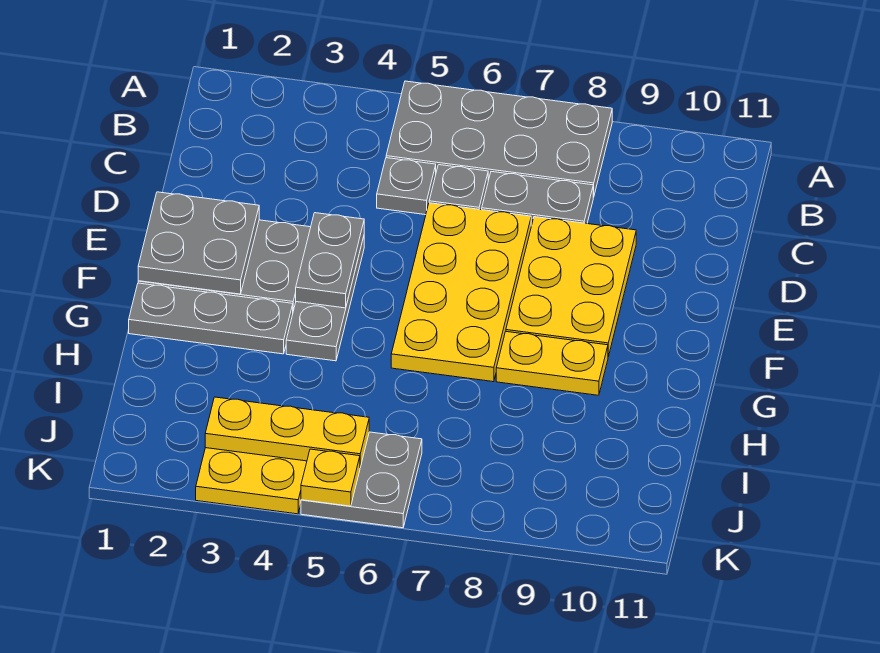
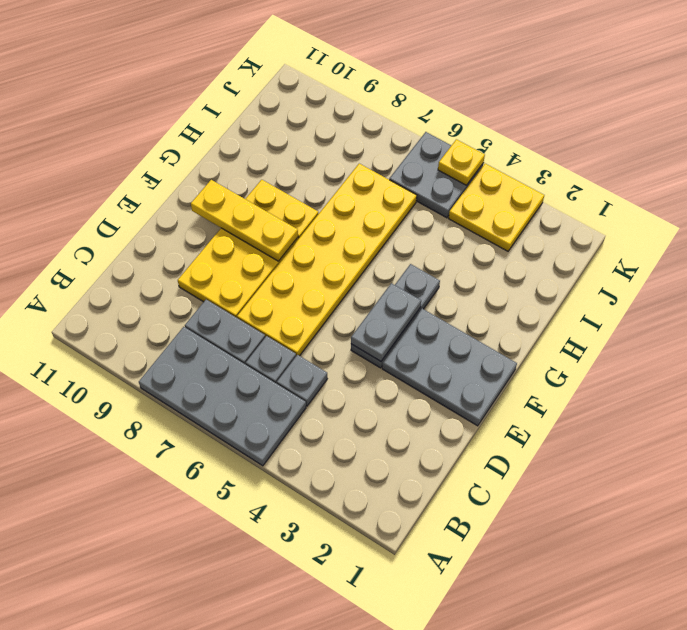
yellow plate D6:G7 level 1 -> yellow plate D6:I7 level 1
grey plate E1:F2 level 2 -> none
grey plate G1:G3 level 1 -> none
yellow plate J3:J5 level 2 -> yellow plate F8:F10 level 2

